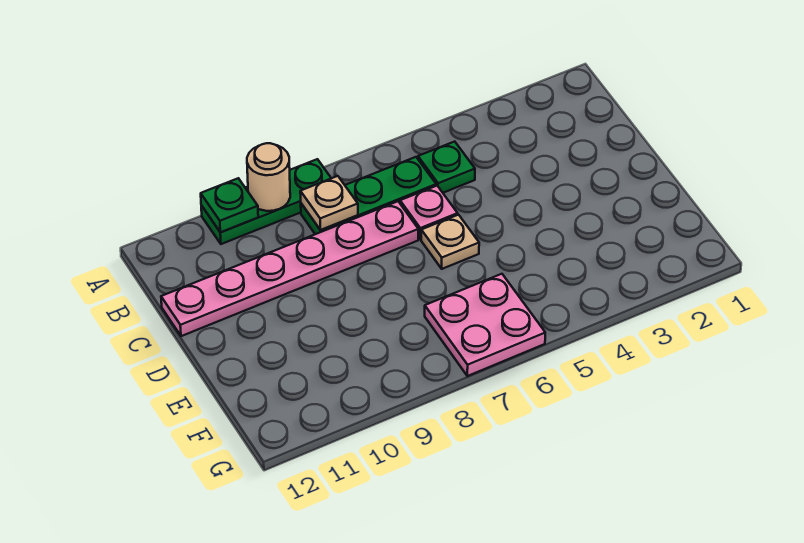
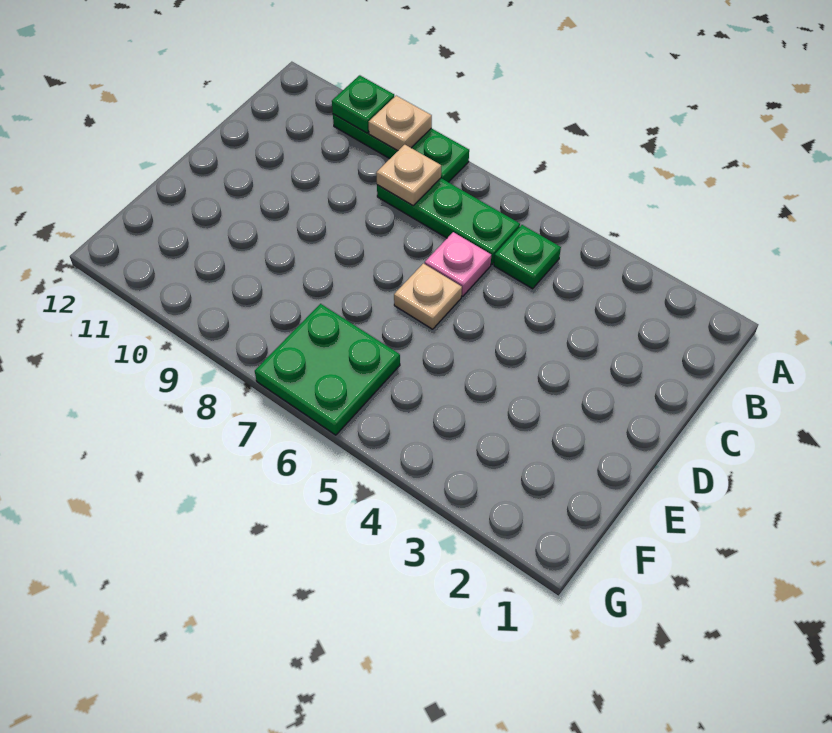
tan round brick A9 level 2 -> tan plate A9 level 2
pink plate C7:C12 level 1 -> none
pink plate F6:G7 level 1 -> green plate F6:G7 level 1

